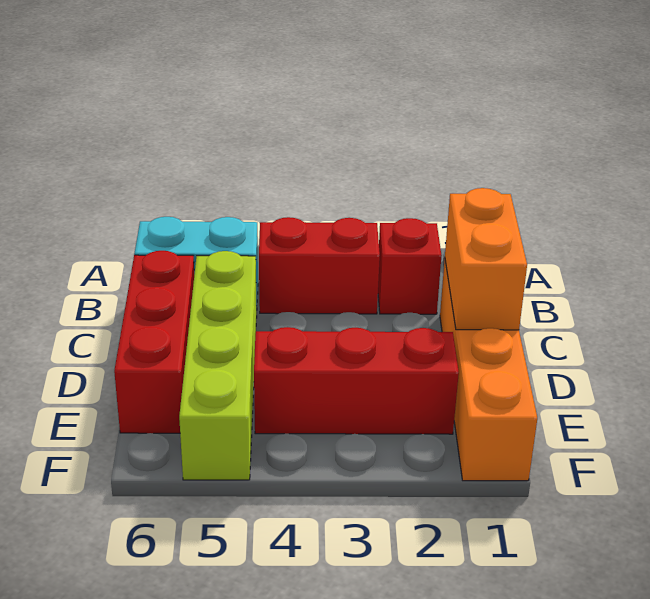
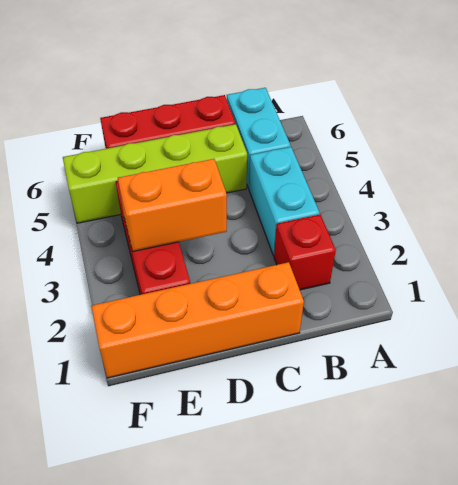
red brick B3:B4 level 1 -> cyan brick B3:B4 level 1
orange brick C1:D1 level 2 -> orange brick D3:E3 level 2

